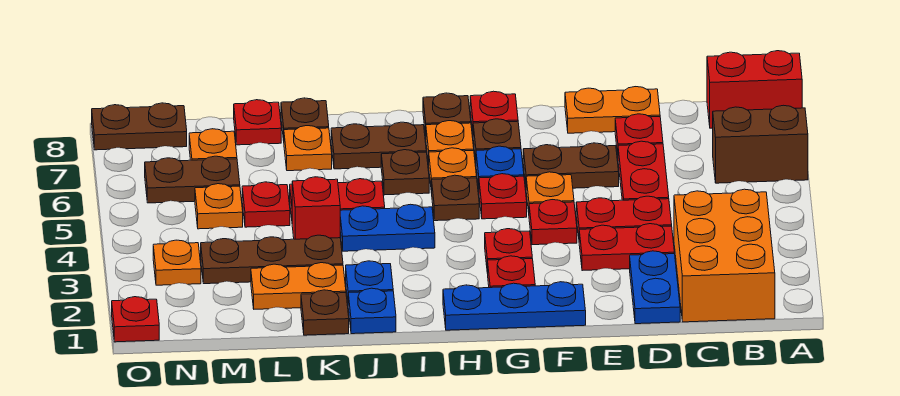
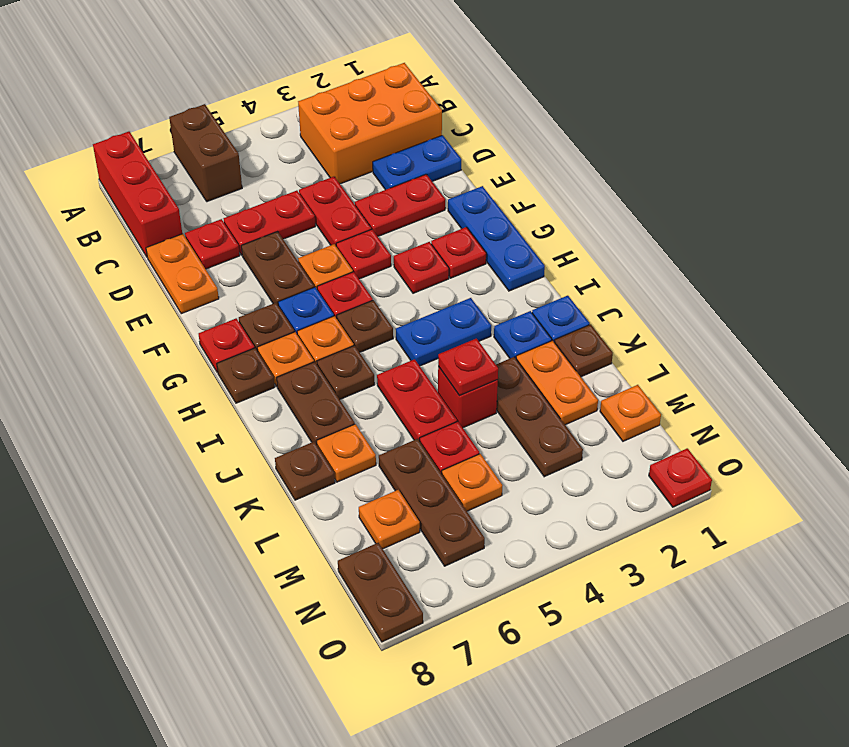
red brick A8:B8 level 1 -> red brick A8:C8 level 1
red plate D3:E3 level 1 -> red plate E2:E3 level 1
blue plate I4:J4 level 1 -> blue plate I3:I4 level 1
red plate L8 level 1 -> red plate K4 level 2
brown plate M6:N6 level 1 -> brown plate L6:N6 level 1
orange plate N3 level 1 -> orange plate M1 level 1

